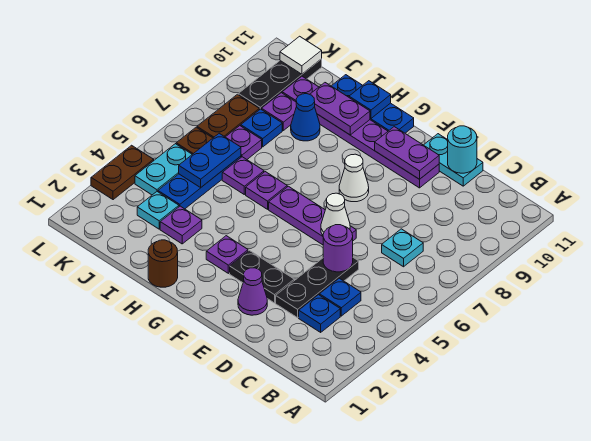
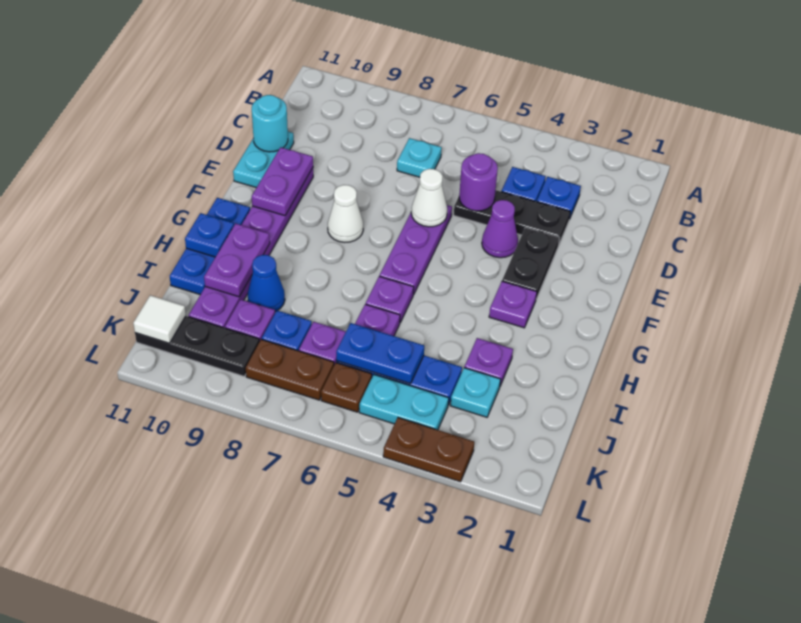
purple cone E2 level 1 -> purple cone E4 level 1
brown round brick H1 level 1 -> none

